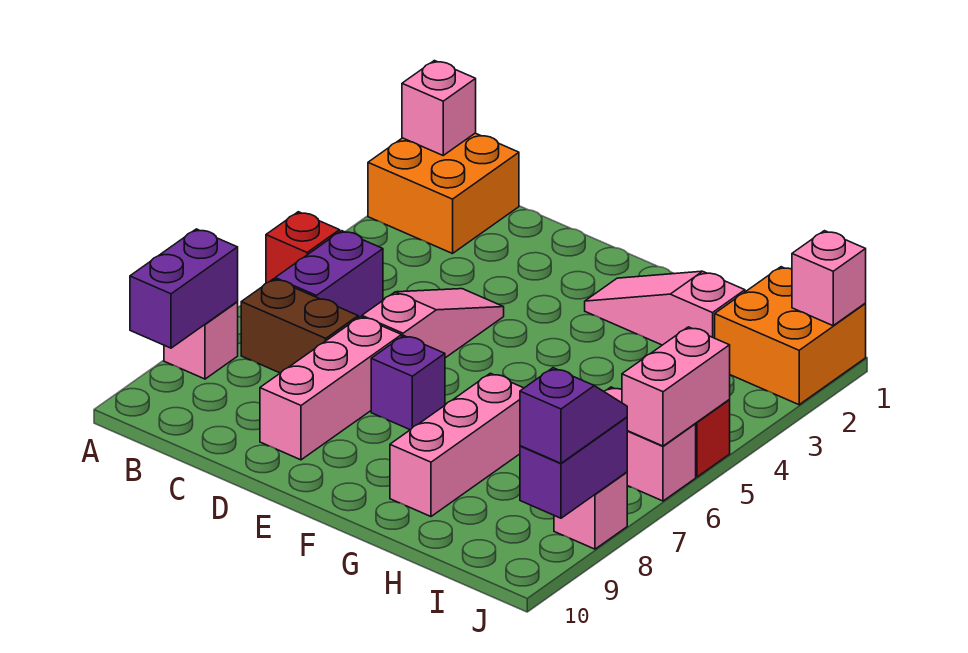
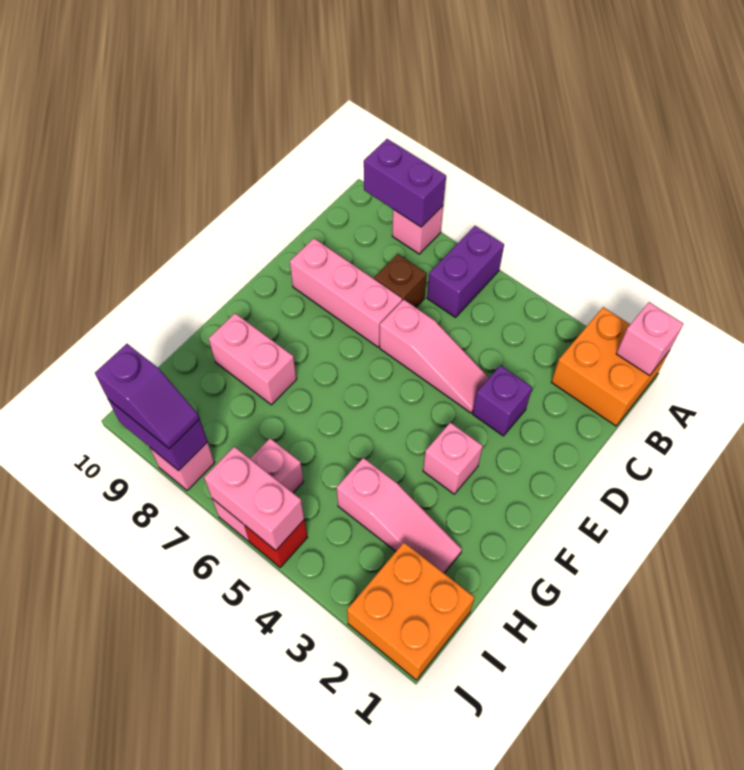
red brick A5 level 1 -> none
purple brick B5:B6 level 1 -> purple brick A6:B6 level 1
brown brick B7:C7 level 1 -> brown brick C7 level 1
purple brick E7 level 1 -> purple brick D3 level 1
pink slope F2:H2 level 1 top H -> pink slope H2:H4 level 1 top 4
pink brick G7:G9 level 1 -> pink brick G8:G9 level 1
pink brick J1 level 2 -> pink brick F3 level 1

